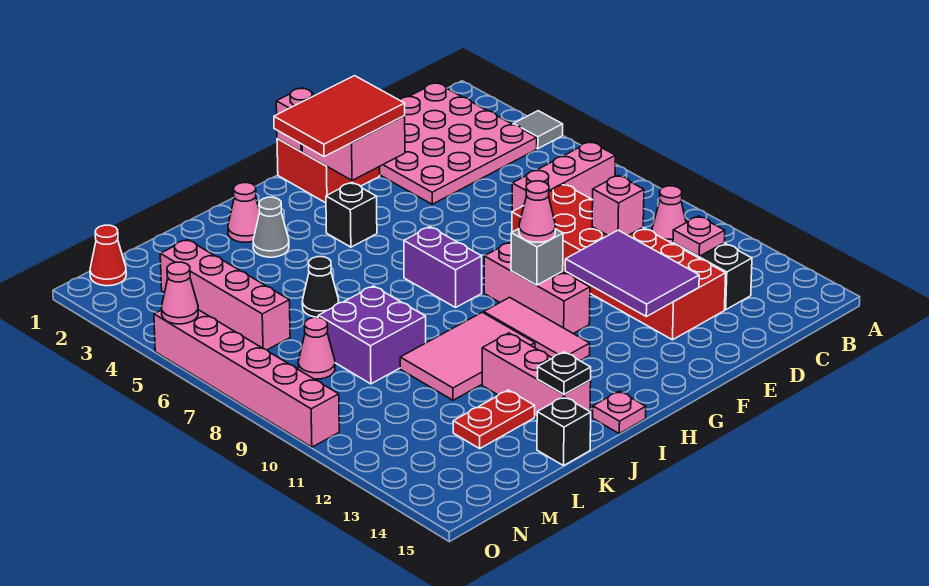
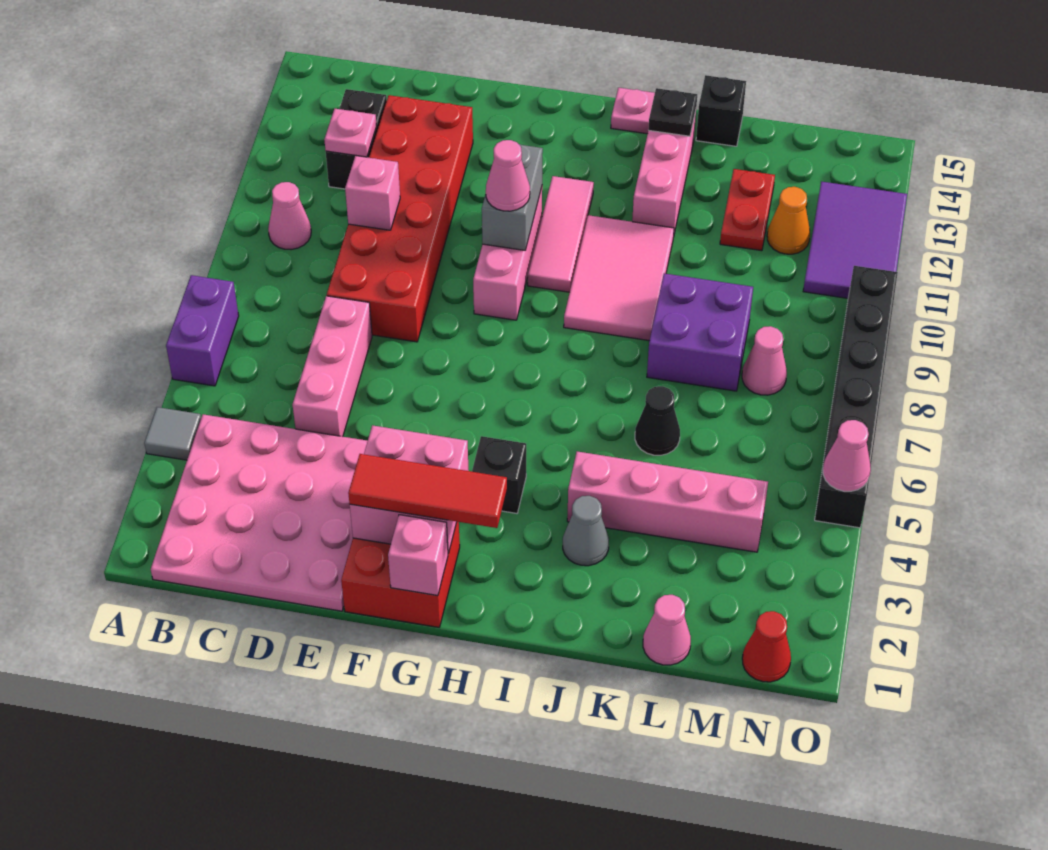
pink brick B7:D7 level 1 -> pink brick D5:D7 level 1
purple tile E11:F13 level 2 -> purple tile N11:O13 level 1
red tile F2:H3 level 3 -> red tile F2:H2 level 3
grey brick G10 level 2 -> grey brick G10:G11 level 2
purple brick H7:H8 level 1 -> purple brick A6:A7 level 1
pink tile I10:K11 level 1 -> pink tile I9:J11 level 1
pink cone J2 level 1 -> pink cone L1 level 1
red plate K13:L13 level 1 -> red plate L12:L13 level 1
pink brick M3:M6 level 1 -> pink brick J4:M4 level 1
none -> orange cone M12 level 1
pink brick O5:O10 level 1 -> black brick O5:O10 level 1

